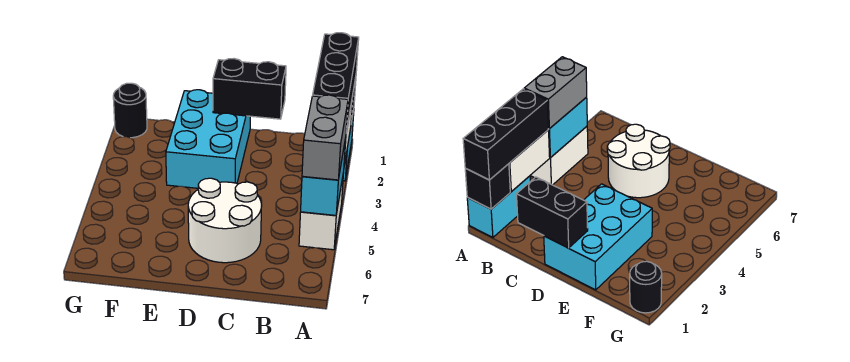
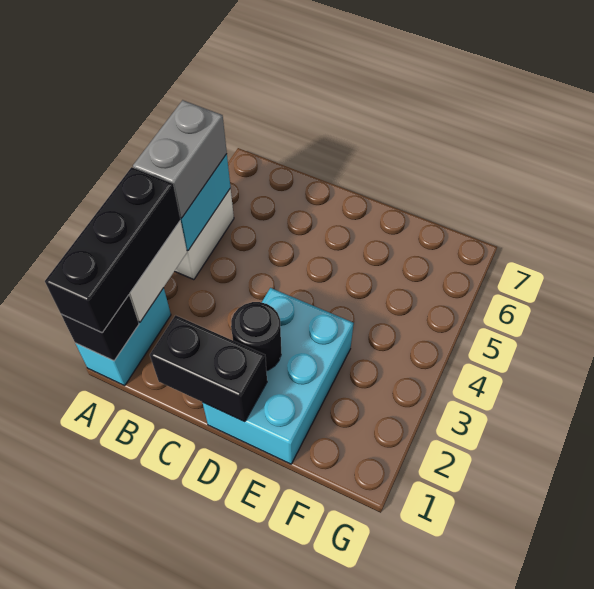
white round brick C5:D6 level 1 -> none
black round brick G1 level 1 -> black round brick D2 level 2

